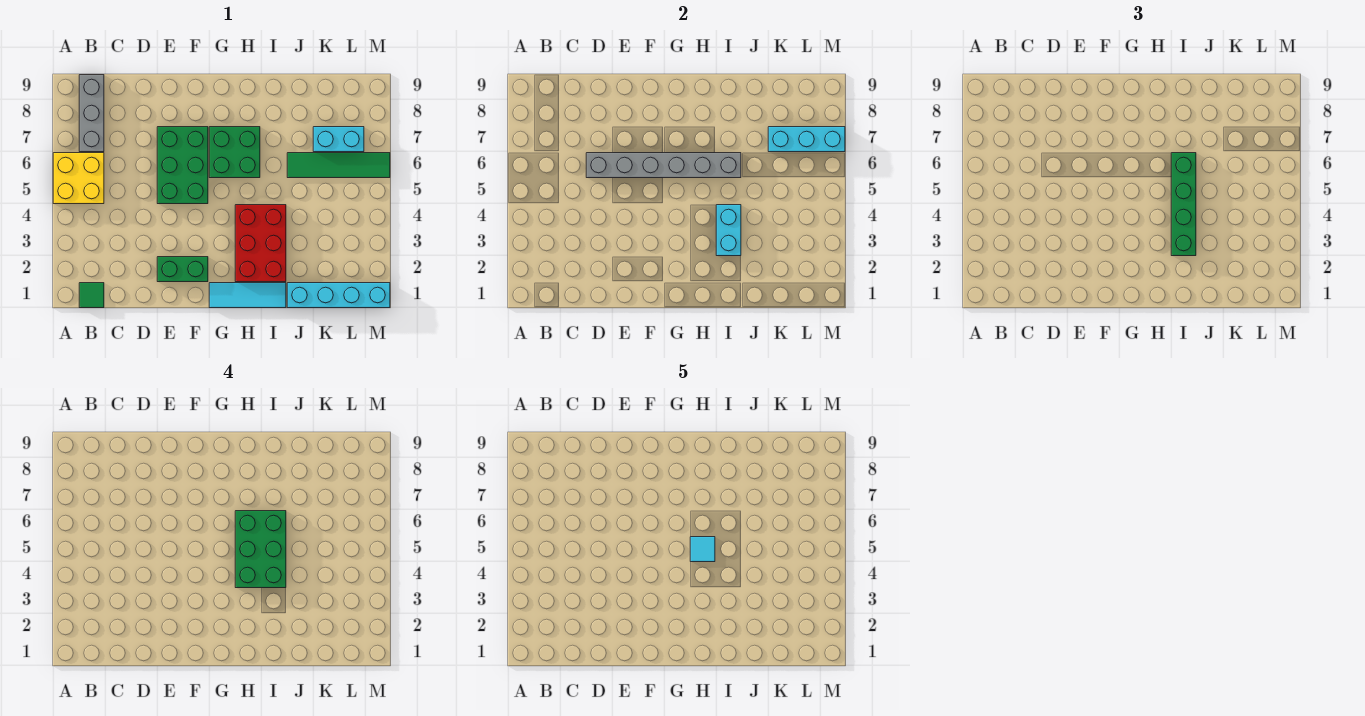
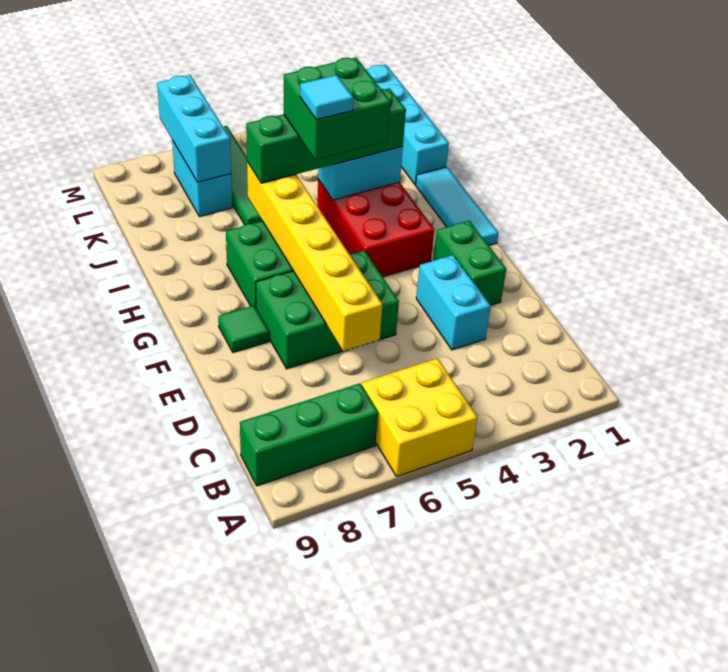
green tile B1 level 1 -> green tile F8 level 1
grey brick B7:B9 level 1 -> green brick B7:B9 level 1
none -> cyan brick D3:E3 level 1
grey brick D6:I6 level 2 -> yellow brick D6:I6 level 2
red brick H2:I4 level 1 -> red brick G3:I4 level 1
green brick H4:I6 level 4 -> green brick H4:I5 level 4

